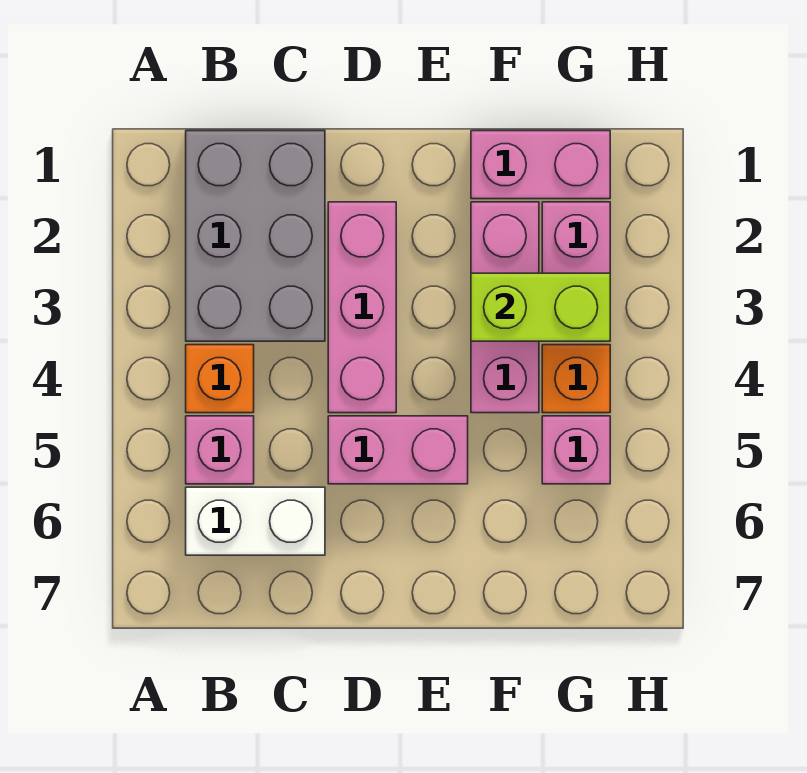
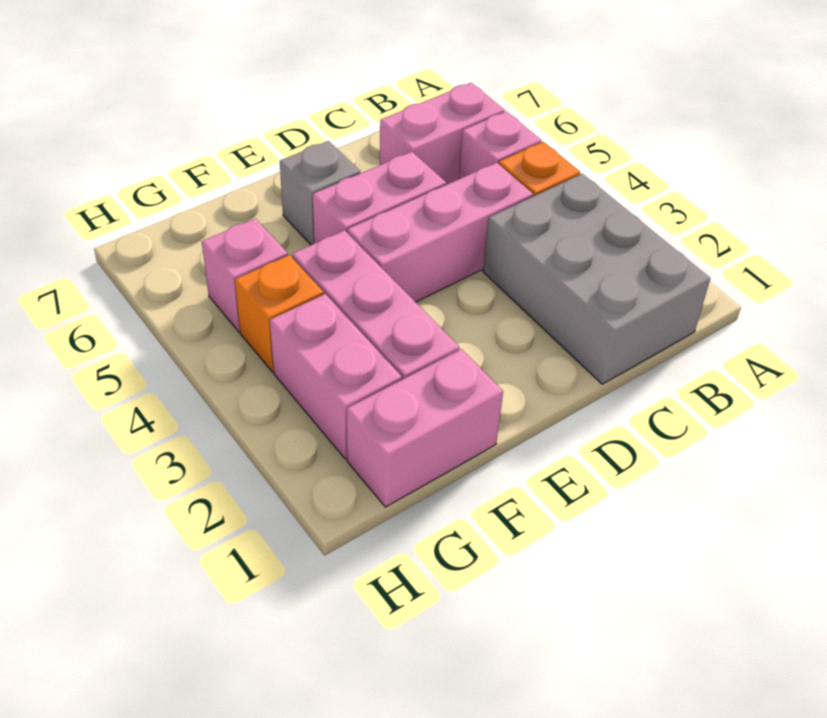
white brick B6:C6 level 1 -> pink brick B6:C6 level 1
pink brick D2:D4 level 1 -> pink brick C4:E4 level 1
none -> grey brick E6 level 1
lime brick F3:G3 level 2 -> none

